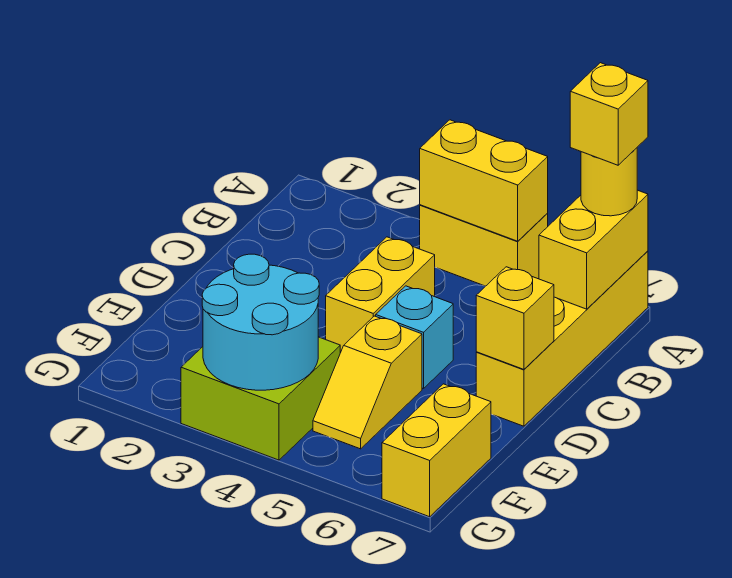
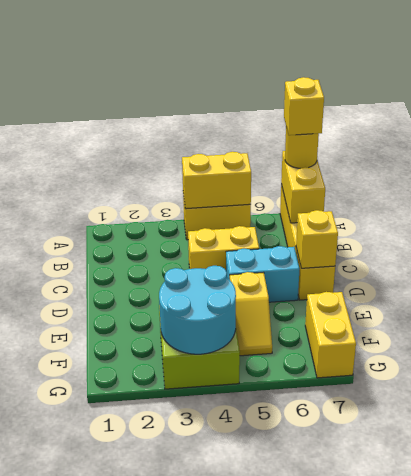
yellow brick C4:D4 level 1 -> yellow brick C4:C5 level 1
cyan brick D5 level 1 -> cyan brick D5:D6 level 1

